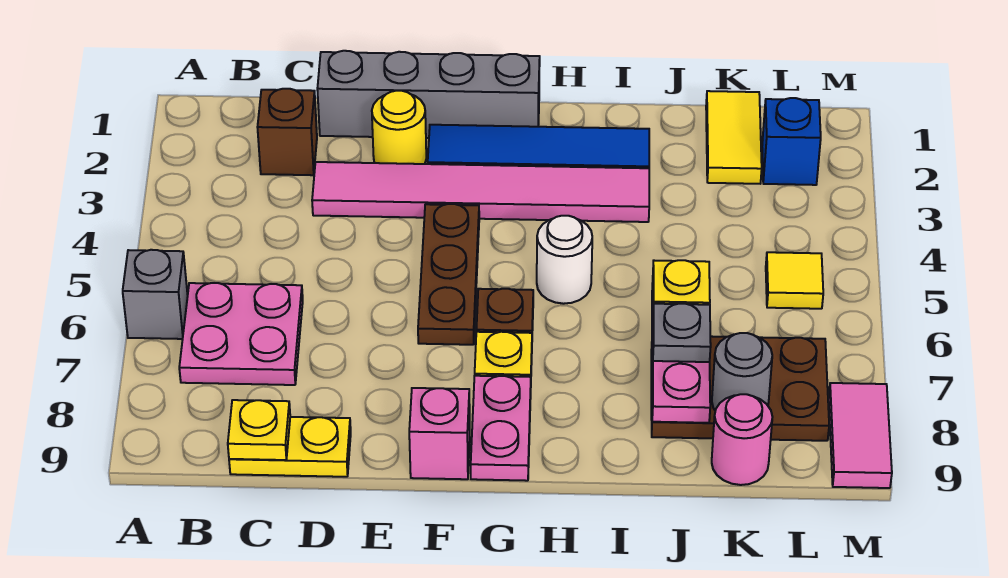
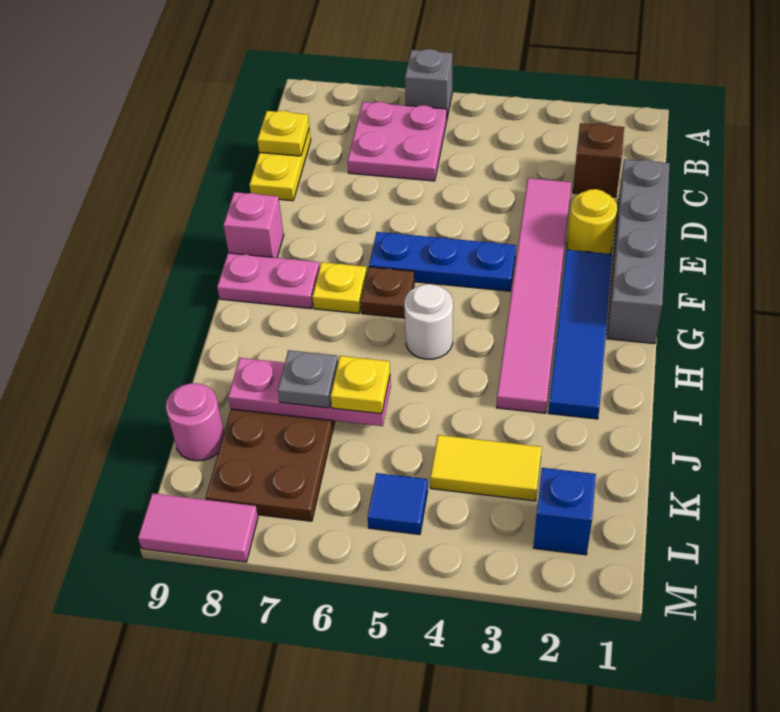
brown plate F4:F6 level 1 -> blue plate F4:F6 level 1
yellow tile K1:K2 level 1 -> yellow tile K3:K4 level 1
grey round brick K8 level 2 -> none
yellow tile L5 level 1 -> blue tile L5 level 1

